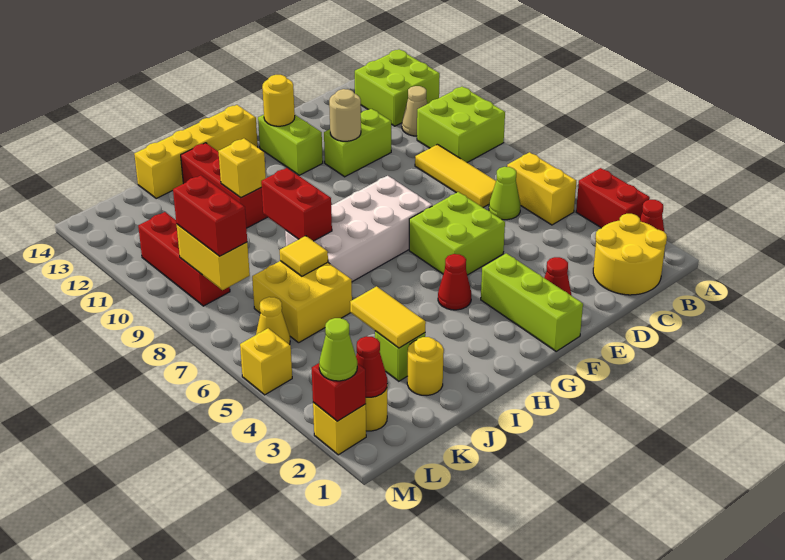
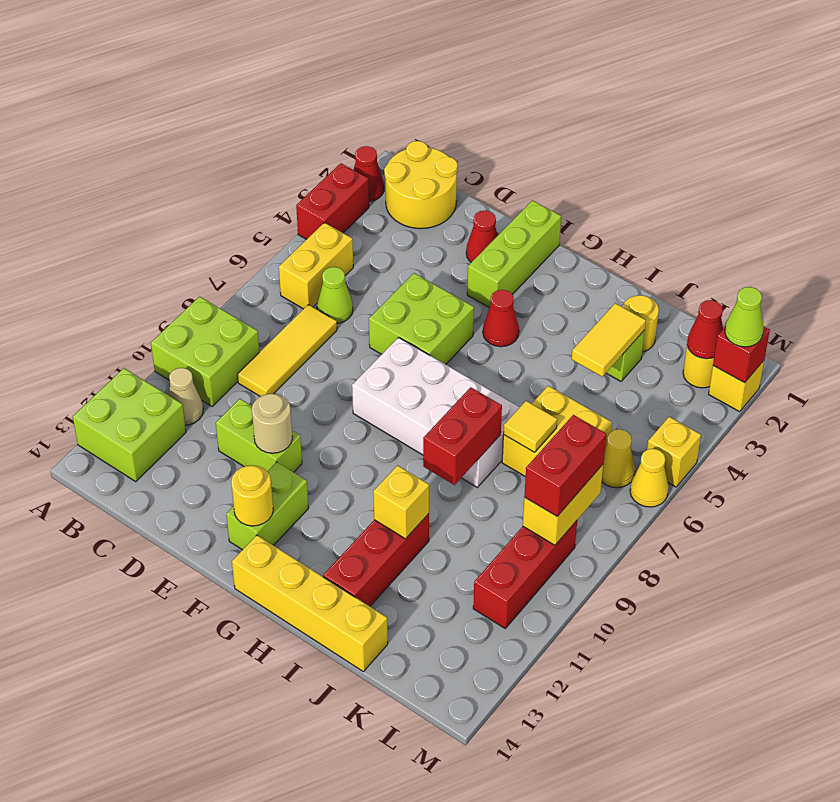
none -> yellow cone M6 level 1

